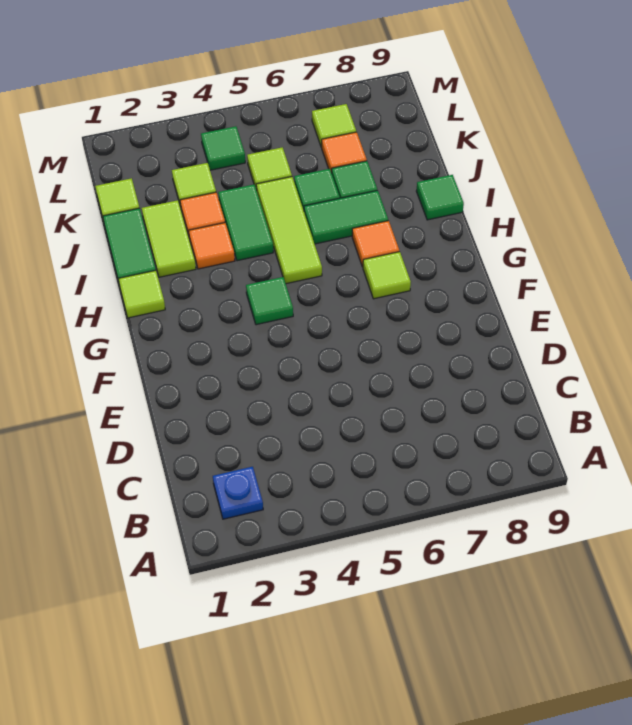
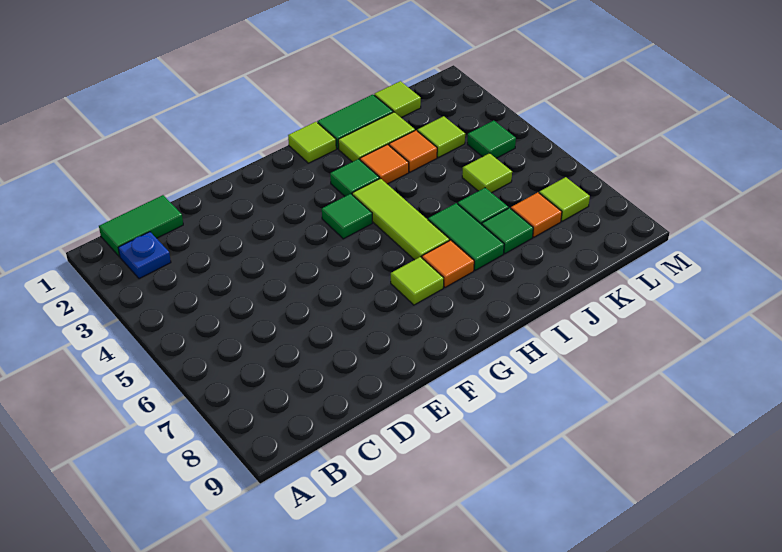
lime tile H5:J5 level 1 -> lime tile H4:H6 level 1
green tile I4:J4 level 1 -> green tile B1:C1 level 1
green tile I9 level 1 -> green tile H3 level 1

